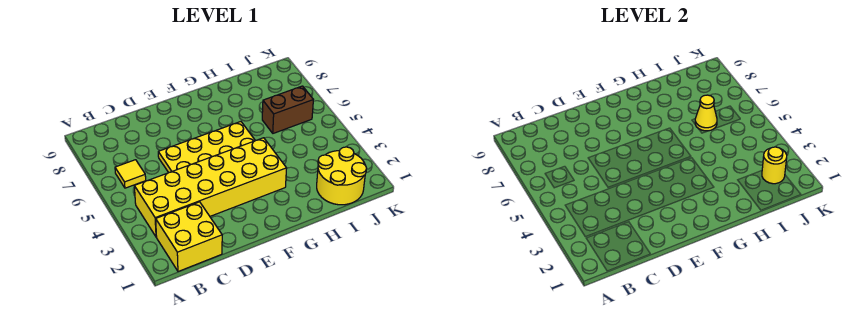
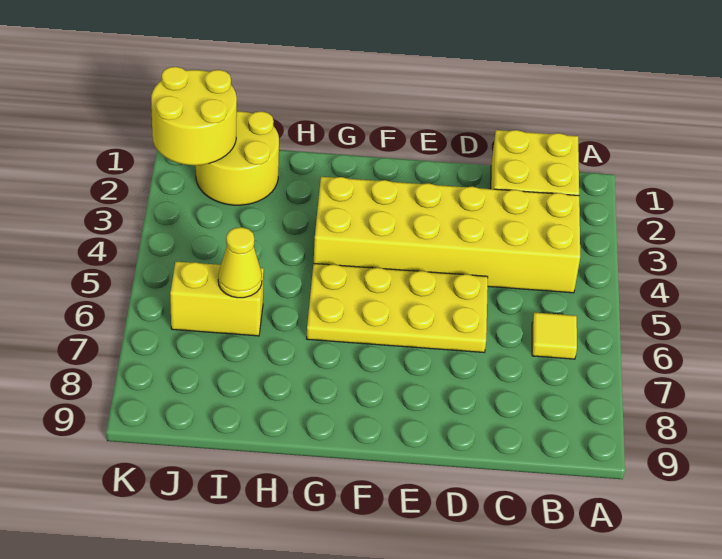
brown brick I6:J6 level 1 -> yellow brick I6:J6 level 1
yellow round brick J2 level 2 -> yellow round brick J1:K2 level 2

